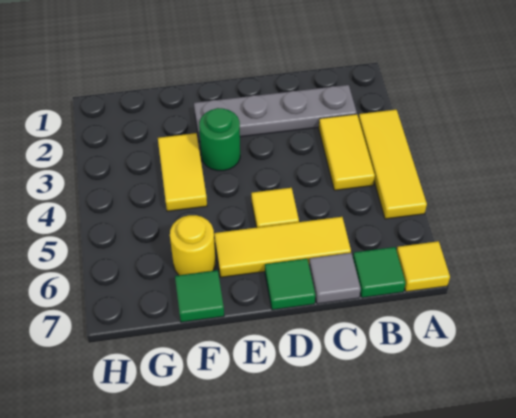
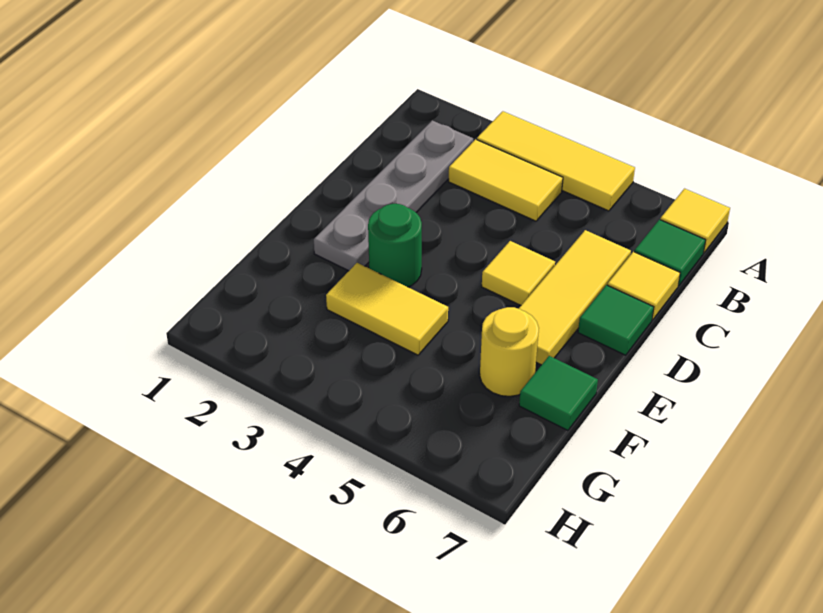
grey tile C7 level 1 -> yellow tile C7 level 1

